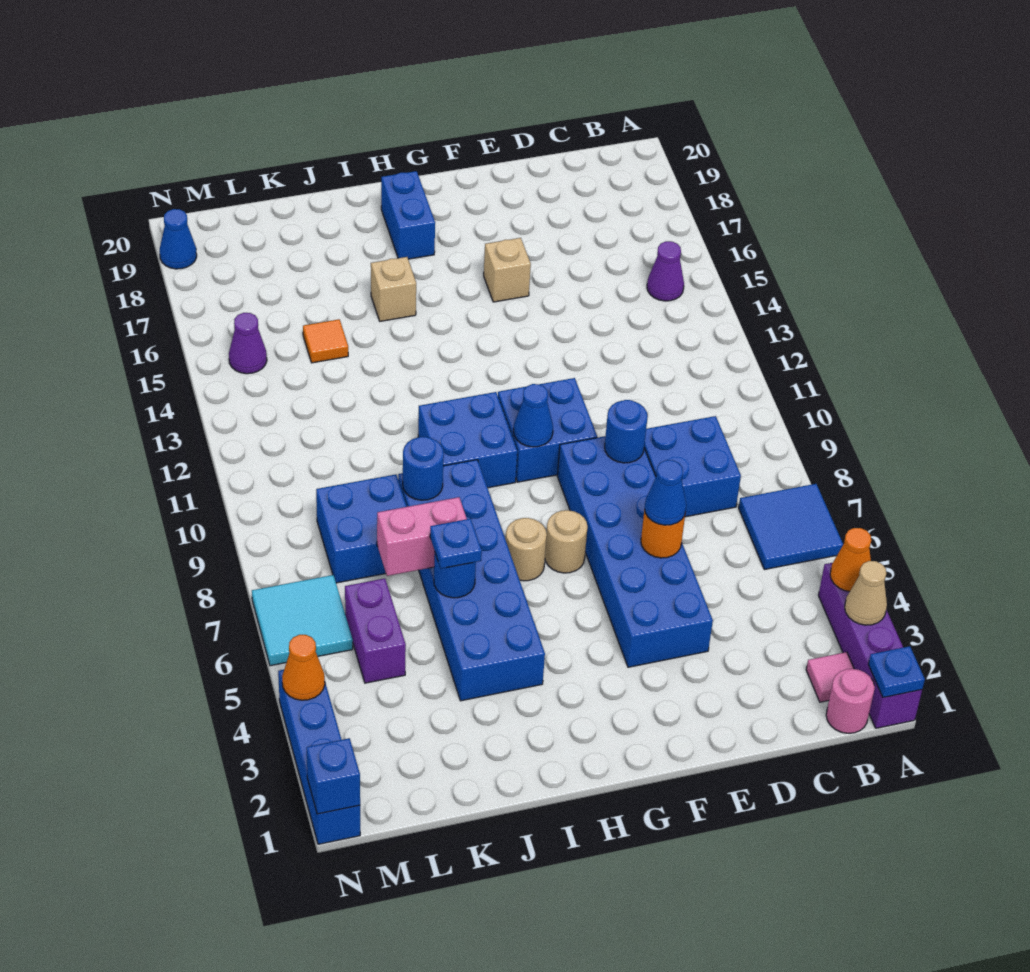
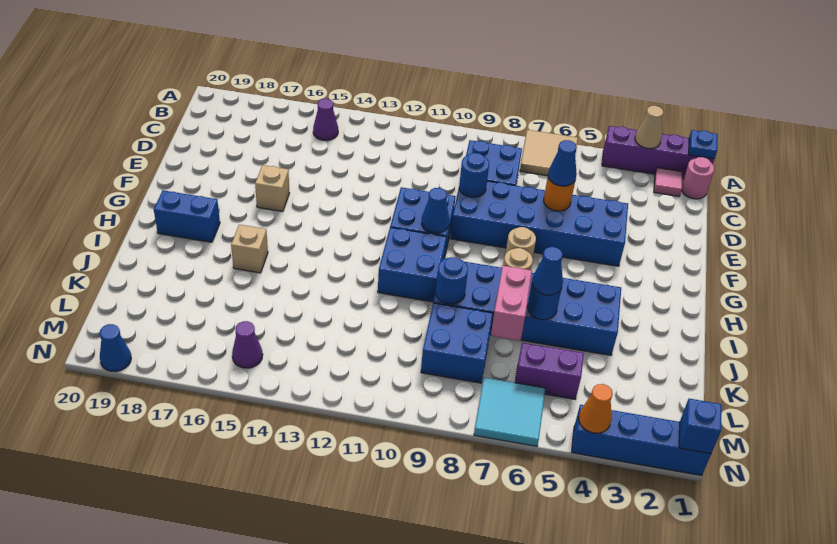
orange cone A4 level 2 -> none
blue tile A6:B7 level 1 -> tan tile A6:B7 level 1
blue plate J6 level 3 -> blue cone J6 level 3
orange tile K15 level 1 -> none

